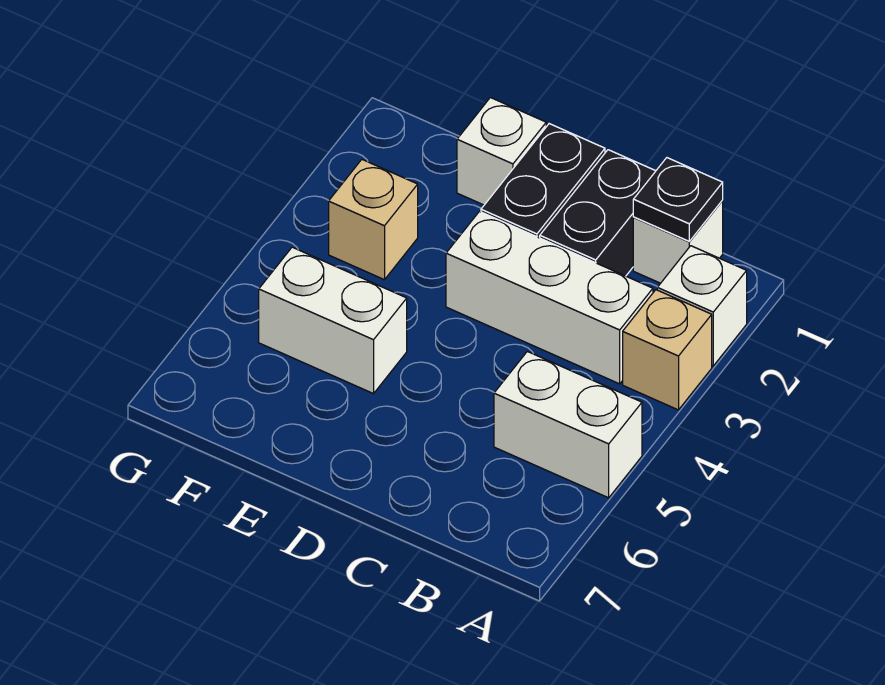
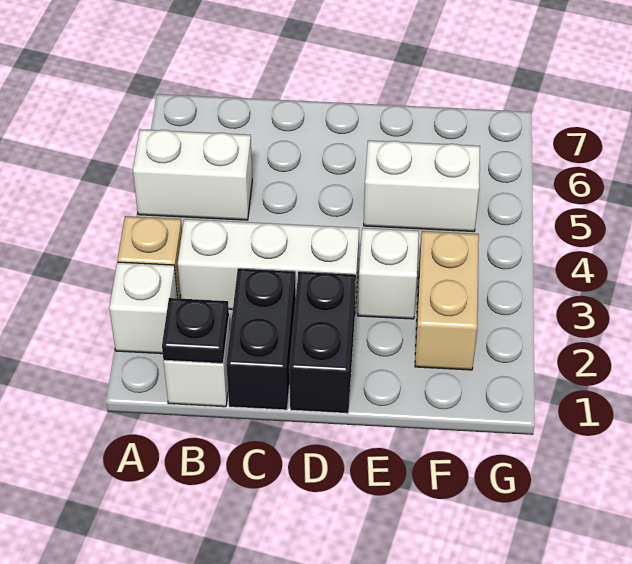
white brick E1 level 1 -> white brick E3 level 1
tan brick F3 level 1 -> tan brick F2:F3 level 1

